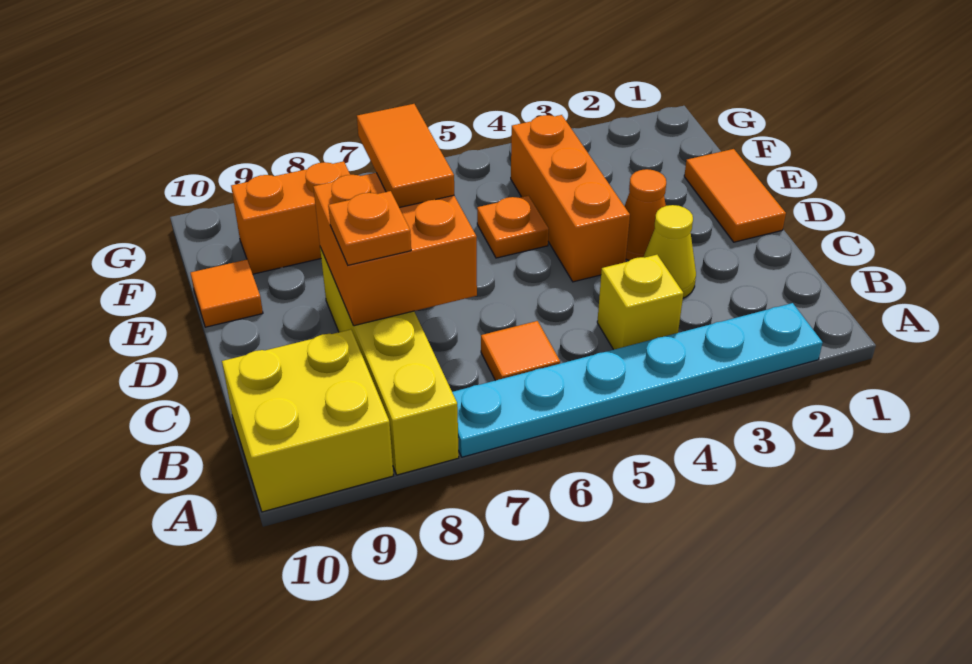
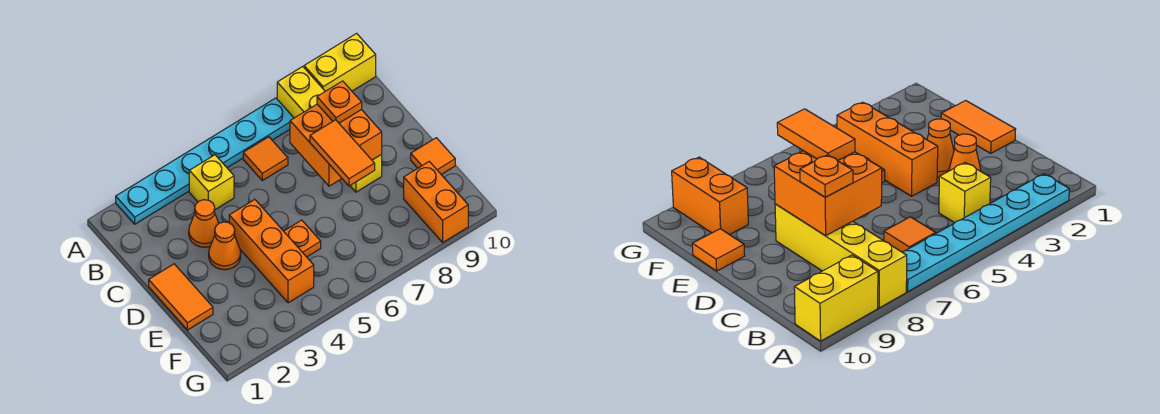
yellow brick A9:B10 level 1 -> yellow brick A9:A10 level 1
yellow cone C3 level 1 -> orange cone C3 level 1
orange brick F8:F9 level 1 -> orange brick F9:G9 level 1

